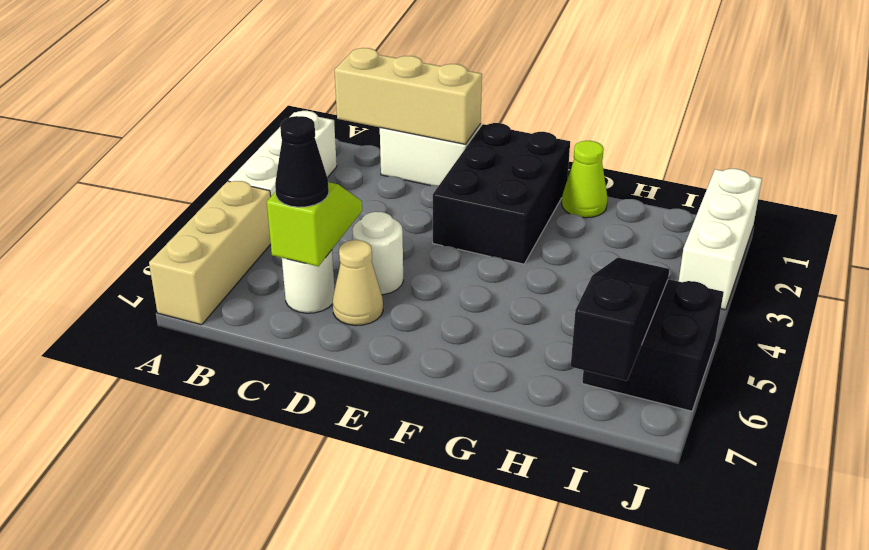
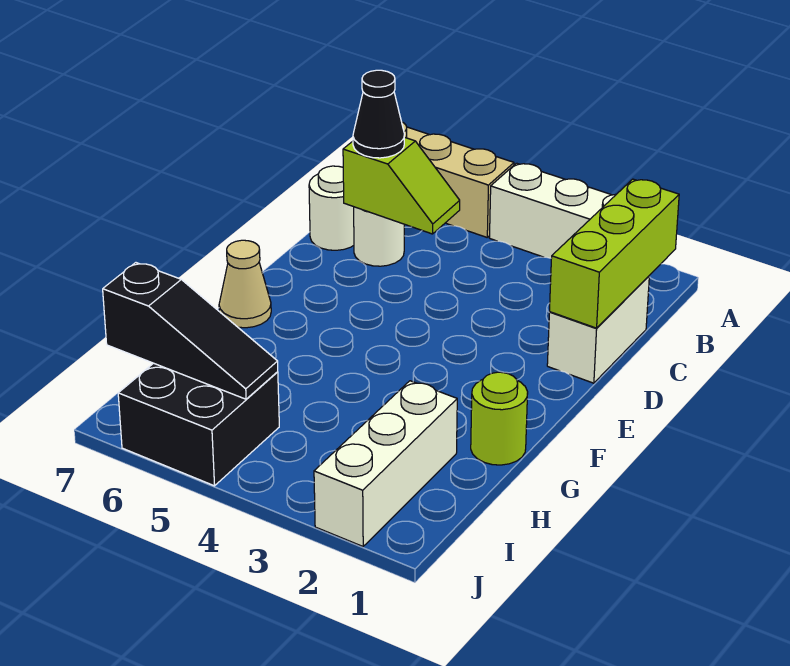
tan brick B1:D1 level 2 -> lime brick B1:D1 level 2
white round brick D5 level 1 -> white round brick C7 level 1
tan cone D6 level 1 -> tan cone F7 level 1
black brick E1:F3 level 1 -> none
lime cone G1 level 1 -> lime round brick G1 level 1
white brick J1:J3 level 1 -> white brick H2:J2 level 1

